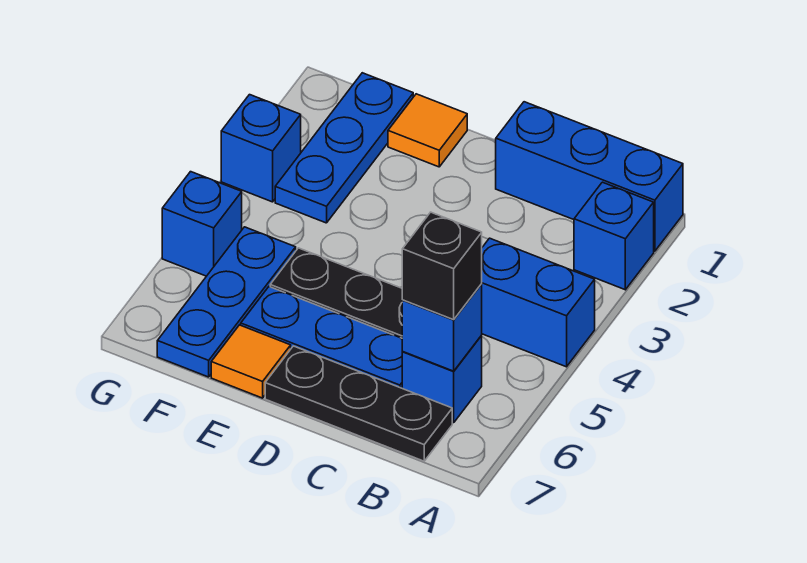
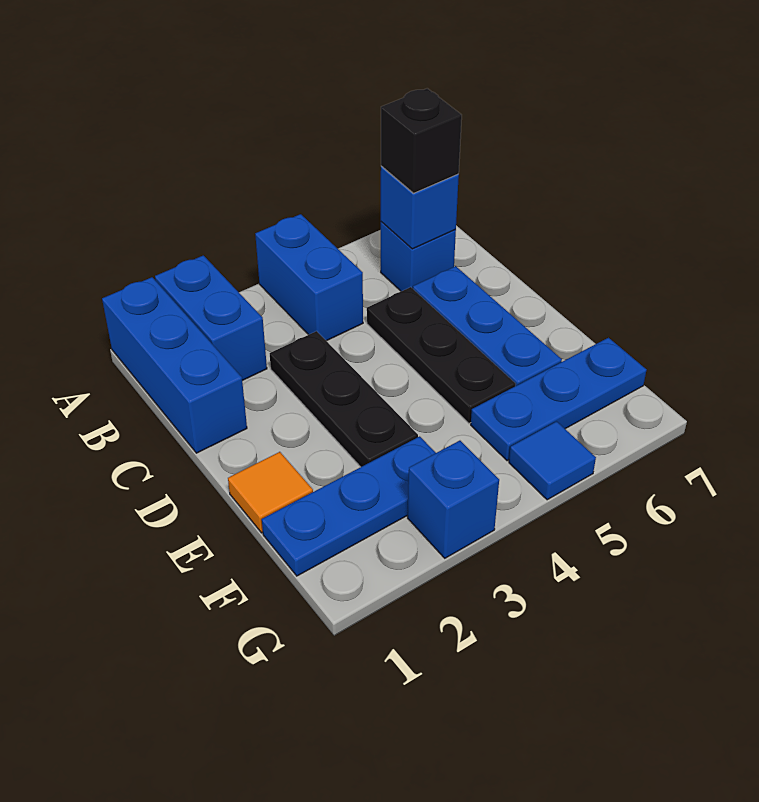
blue brick A2 level 1 -> blue brick A2:B2 level 1
black plate B7:D7 level 1 -> black plate C3:E3 level 1
orange tile E7 level 1 -> none
blue brick G5 level 1 -> blue tile G5 level 1

